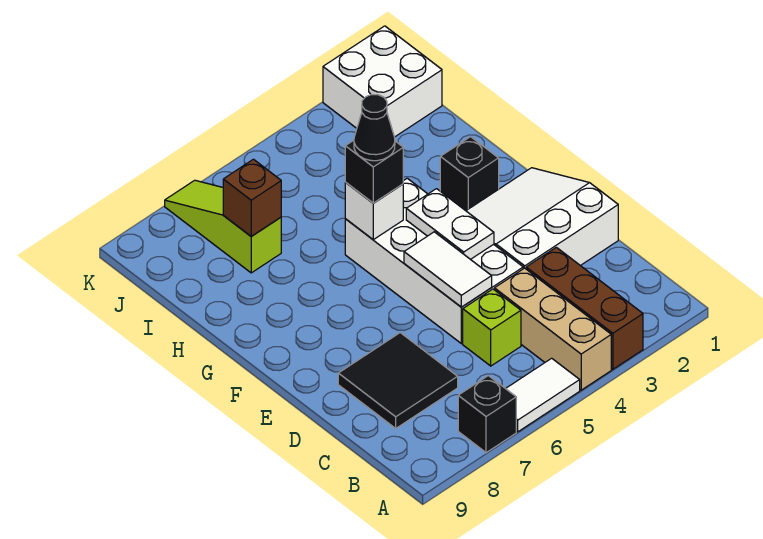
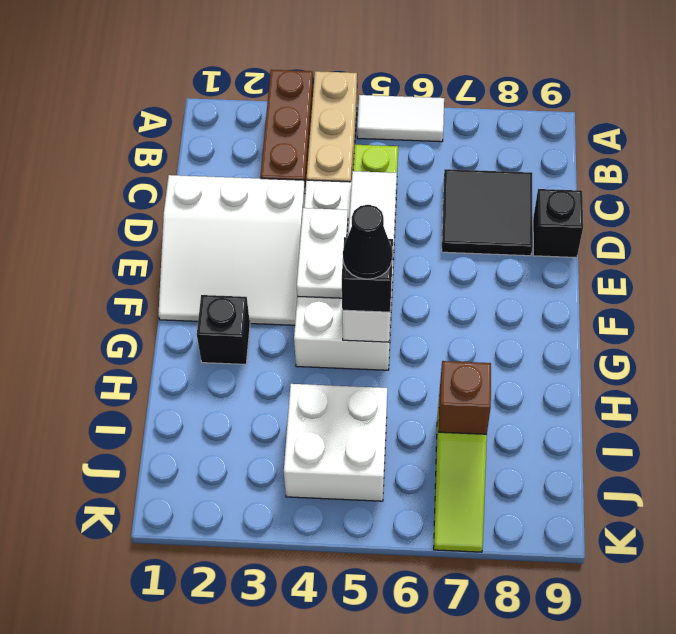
black brick A7 level 1 -> black brick D9 level 1
white brick J1:K2 level 1 -> white brick I4:J5 level 1

